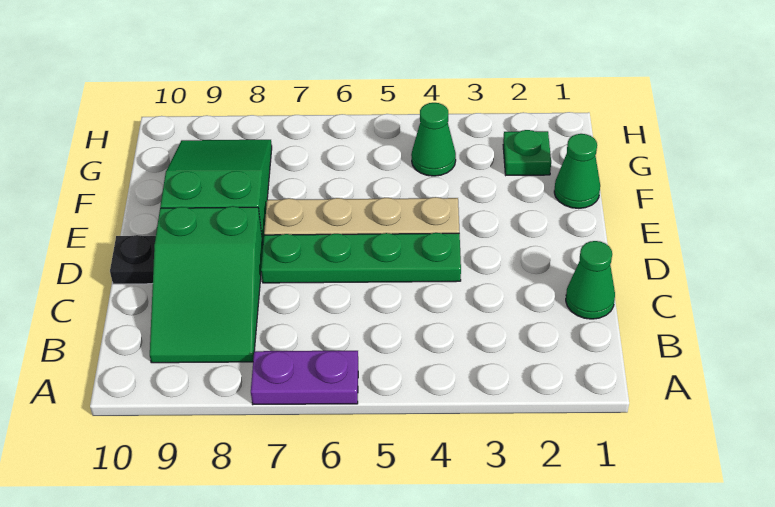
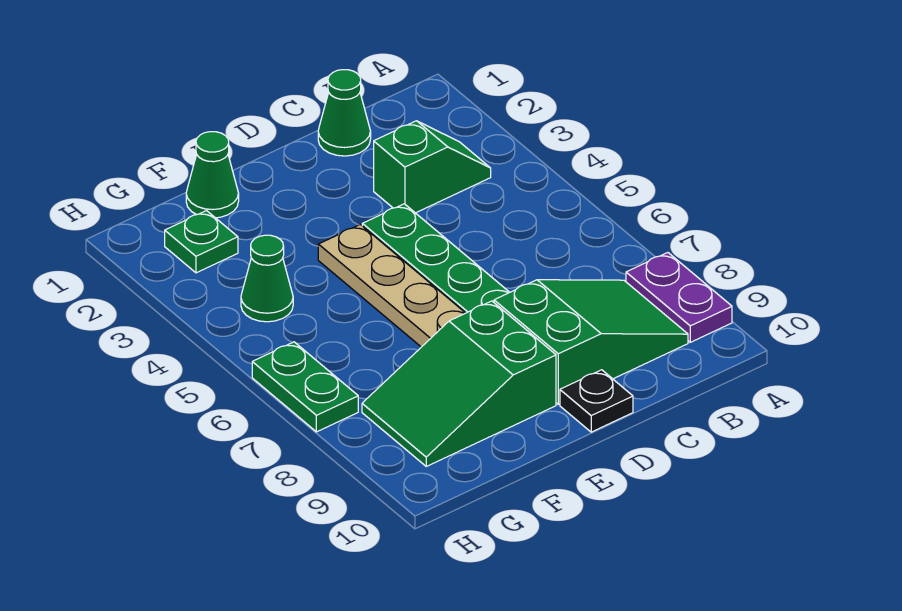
purple plate A6:A7 level 1 -> purple plate A8:A9 level 1
none -> green slope B3:C3 level 1 top C
none -> green plate H6:H7 level 1

